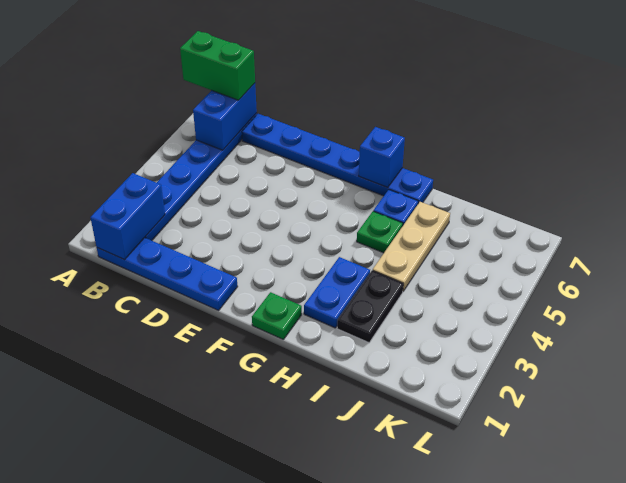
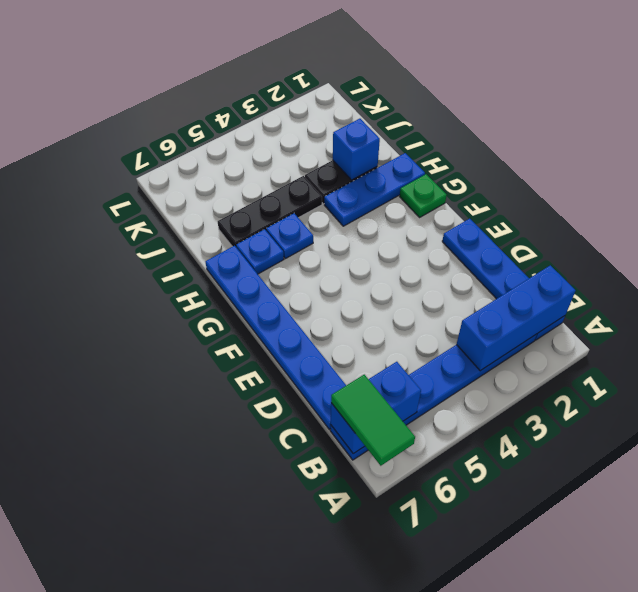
green brick A7:B7 level 3 -> green tile A7:B7 level 3
blue brick B1:B2 level 2 -> blue brick B1:B3 level 2
blue brick G7 level 2 -> blue brick I2 level 2
blue plate H2:H3 level 1 -> blue plate H1:H3 level 1
green plate H5 level 1 -> blue plate H5 level 1
tan plate I4:I6 level 1 -> black plate I4:I6 level 1

